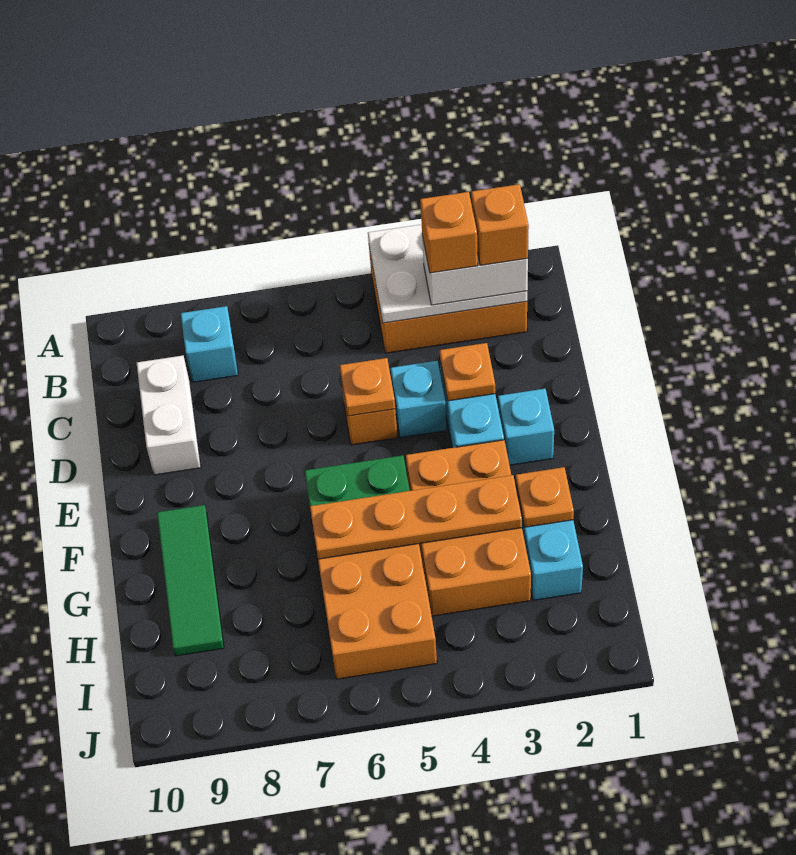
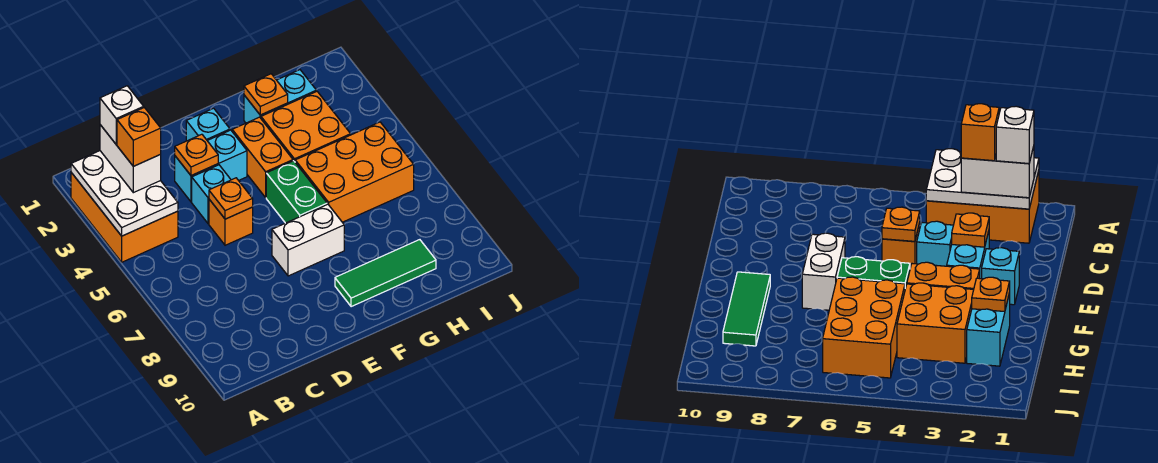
orange brick B2 level 4 -> white brick B2 level 4
cyan brick B8 level 1 -> none
white brick C9:D9 level 1 -> white brick E7:F7 level 1
orange plate G3:G6 level 2 -> none

